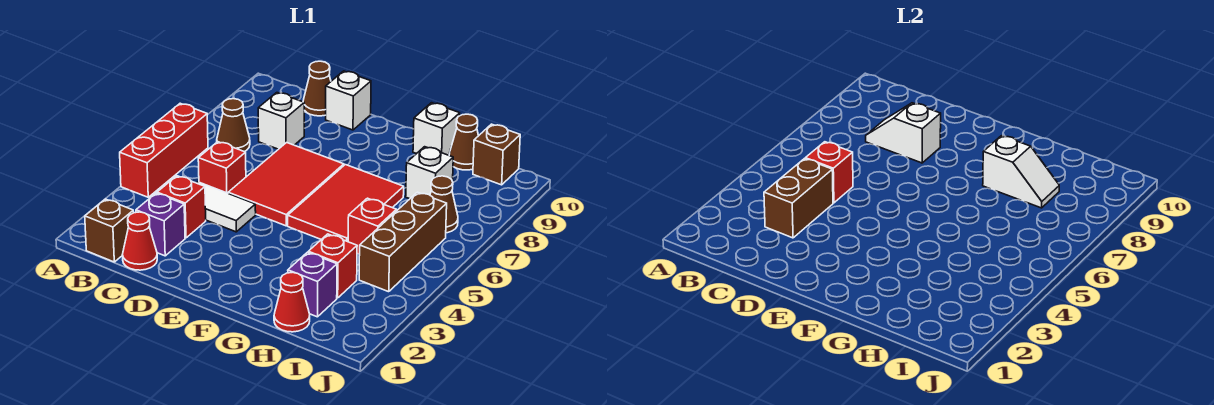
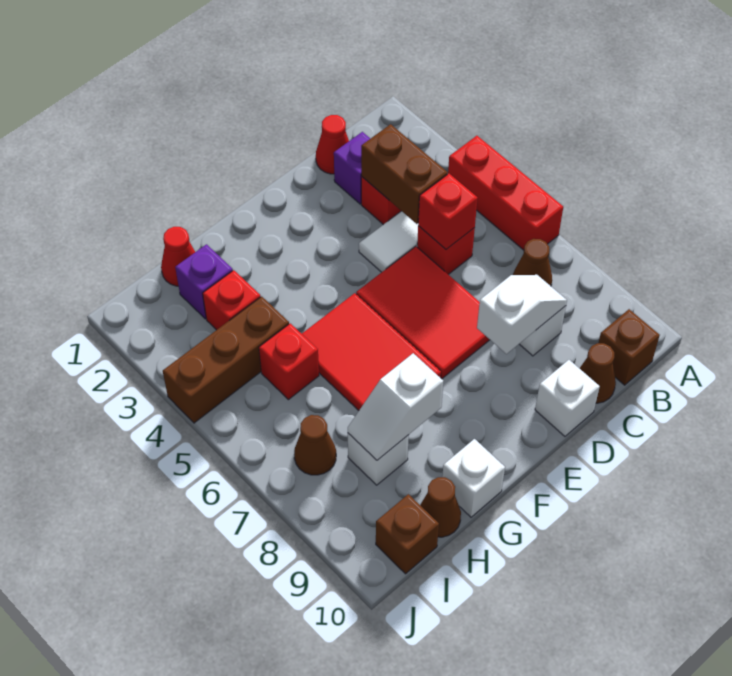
brown brick B1 level 1 -> brown brick B10 level 1
brown brick I4:I6 level 1 -> brown brick H4:J4 level 1

